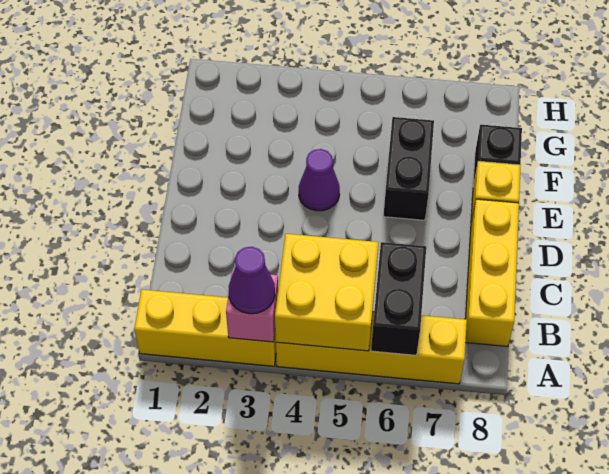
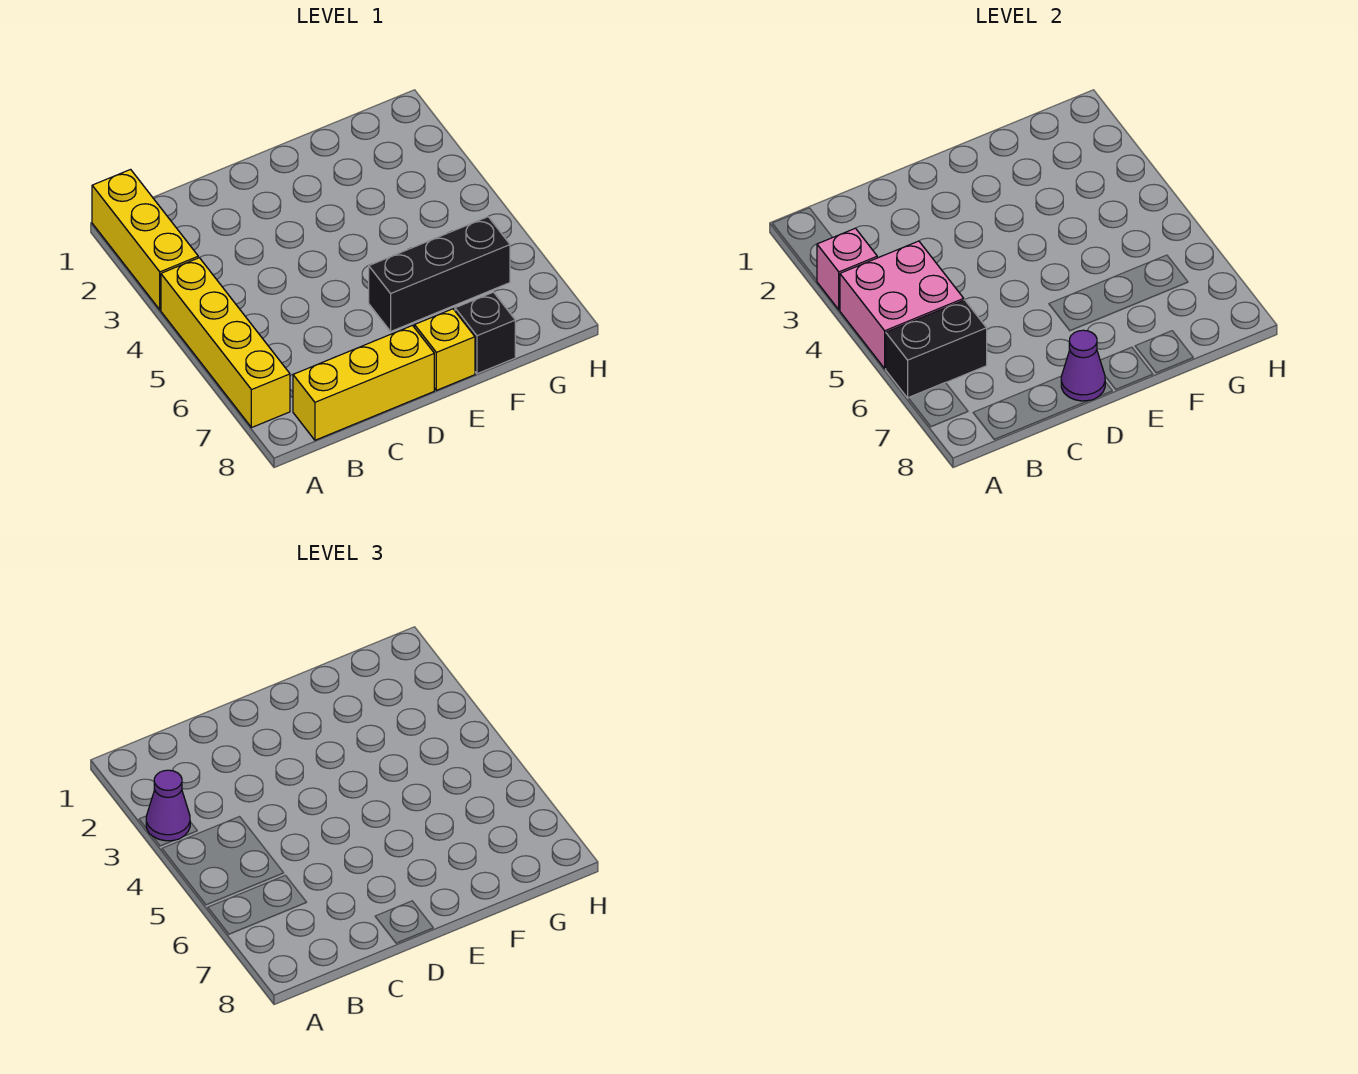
yellow brick A4:B5 level 2 -> pink brick A4:B5 level 2
purple cone E4 level 1 -> purple cone D8 level 2
black brick E6:F6 level 1 -> black brick E6:G6 level 1

